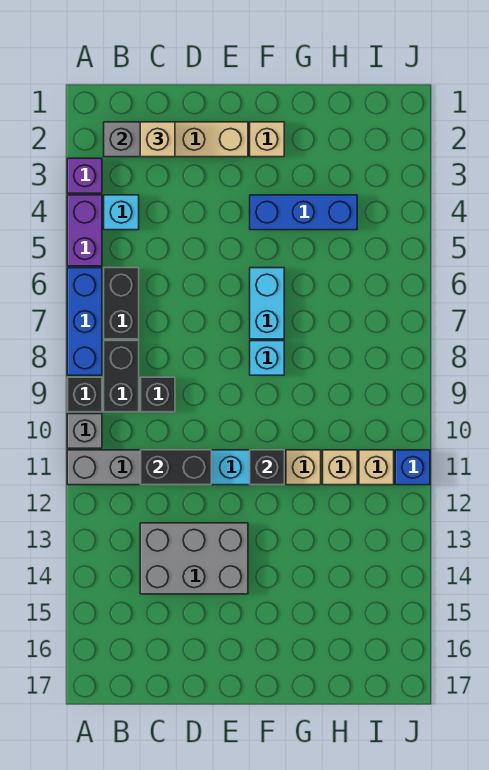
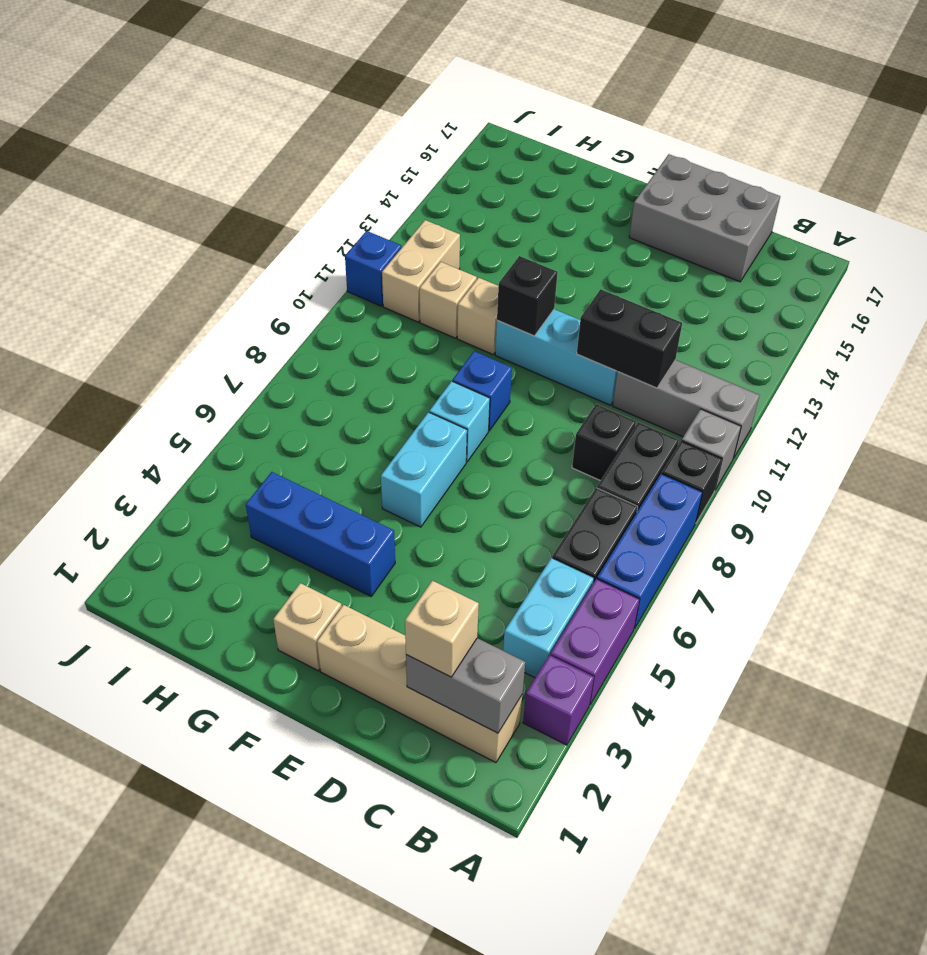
cyan brick B4 level 1 -> cyan brick B4:B5 level 1
grey brick C13:E14 level 1 -> grey brick C16:E17 level 1
none -> blue brick F9 level 1
tan brick I11 level 1 -> tan brick I11:I12 level 1

